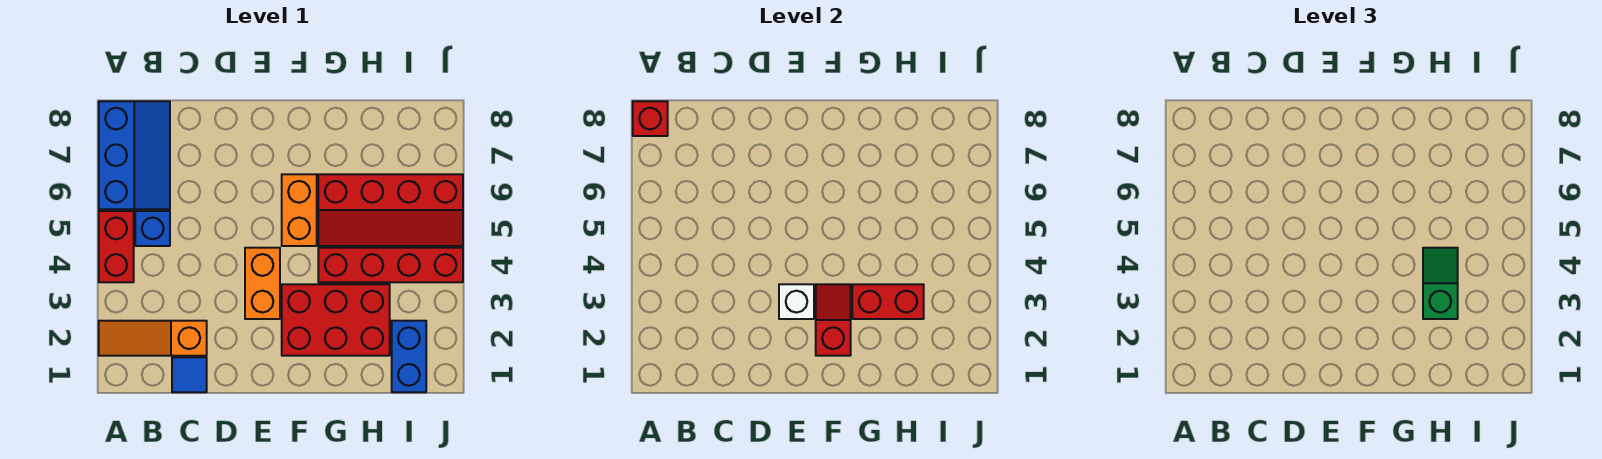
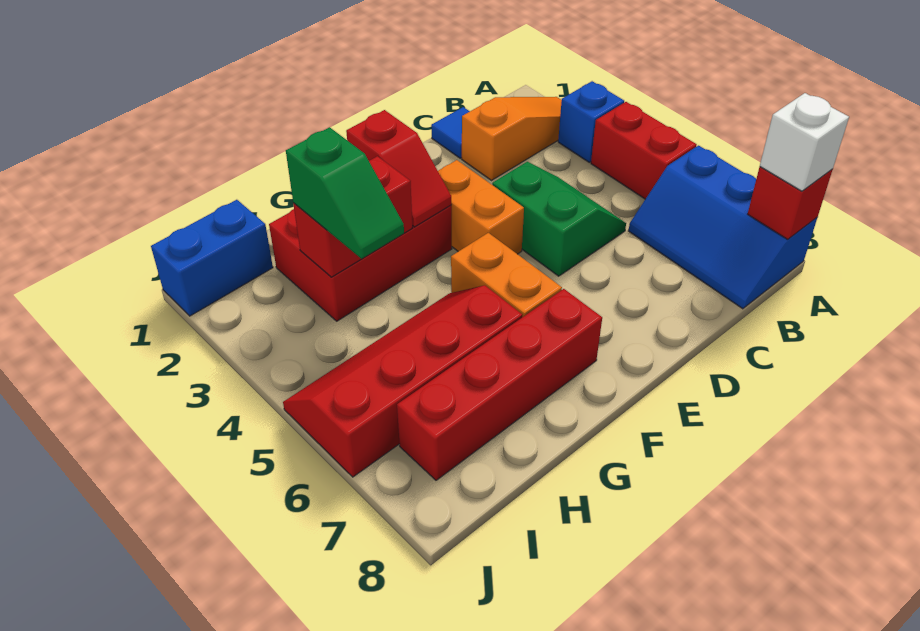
blue brick B5 level 1 -> blue brick A3 level 1
none -> green slope C4:D5 level 1 top D
white brick E3 level 2 -> white brick A8 level 3
red brick G4:J4 level 1 -> red brick F7:I7 level 1
blue brick I1:I2 level 1 -> blue brick I1:J1 level 1

